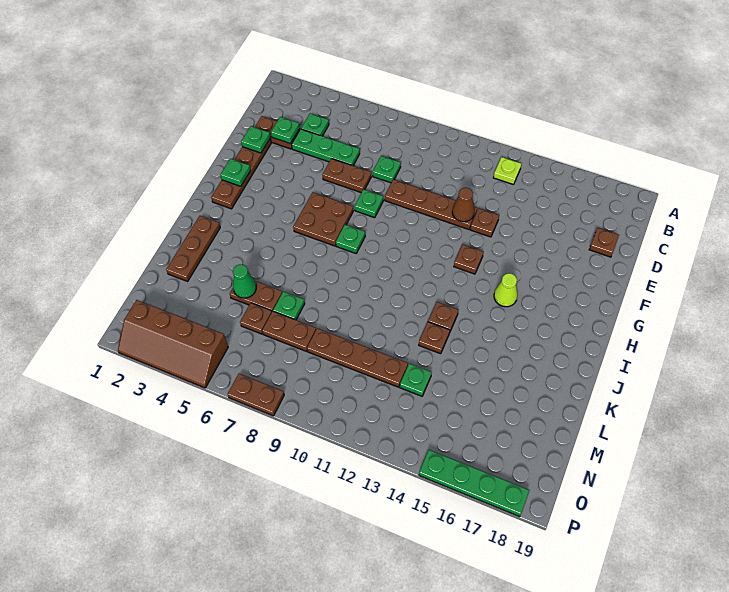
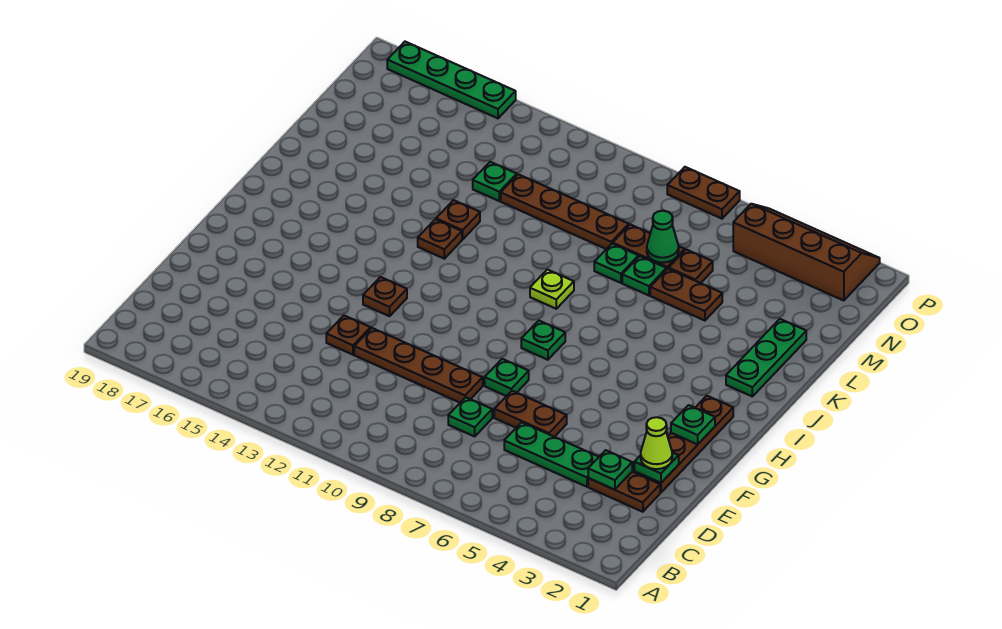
lime plate B13 level 1 -> lime plate J9 level 1
green plate C4 level 1 -> green plate L8 level 1
brown plate D18 level 1 -> none
brown cone E12 level 2 -> none
brown plate G6:H7 level 1 -> none
lime cone H15 level 1 -> lime cone E2 level 3
brown plate J2:L2 level 1 -> green plate J2:L2 level 1
green cone L5 level 2 -> green cone M7 level 2

